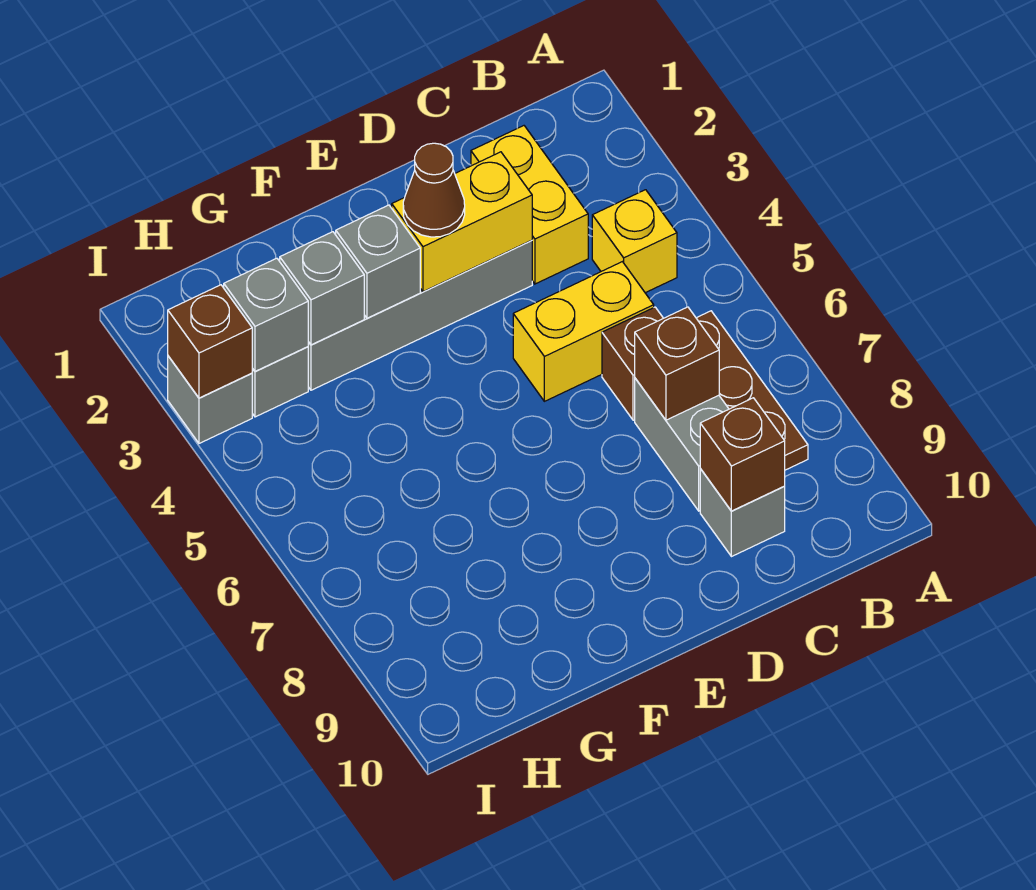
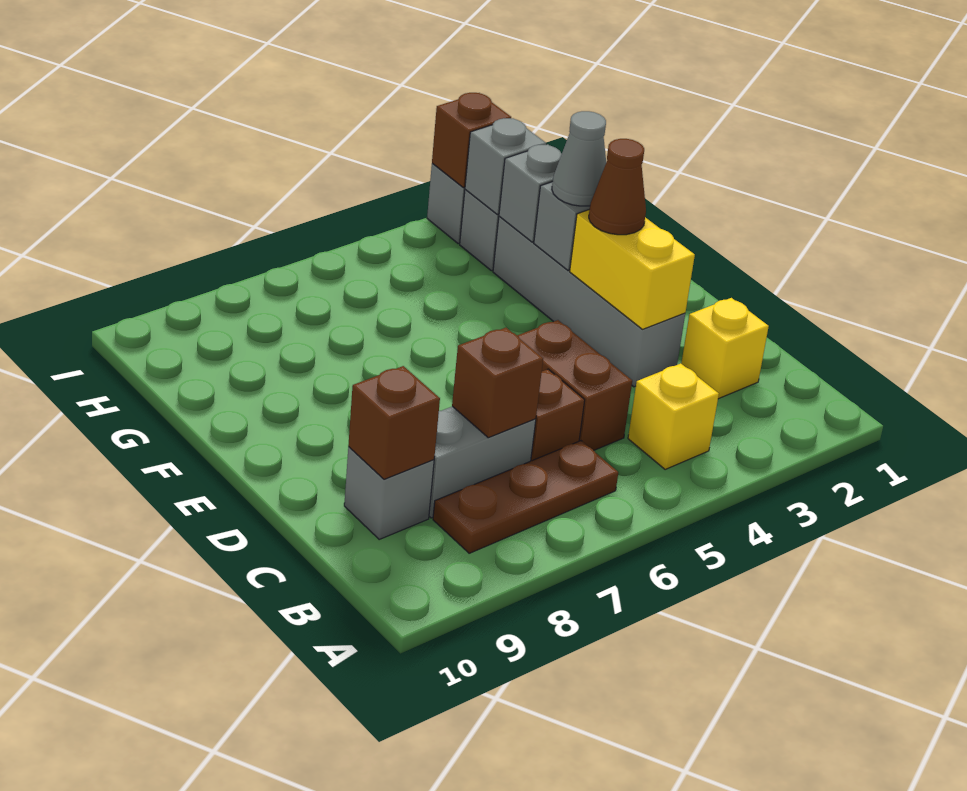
yellow brick C2:C3 level 1 -> yellow brick C2 level 1
yellow brick C5:D5 level 1 -> brown brick C5:D5 level 1
none -> grey cone F3 level 3

